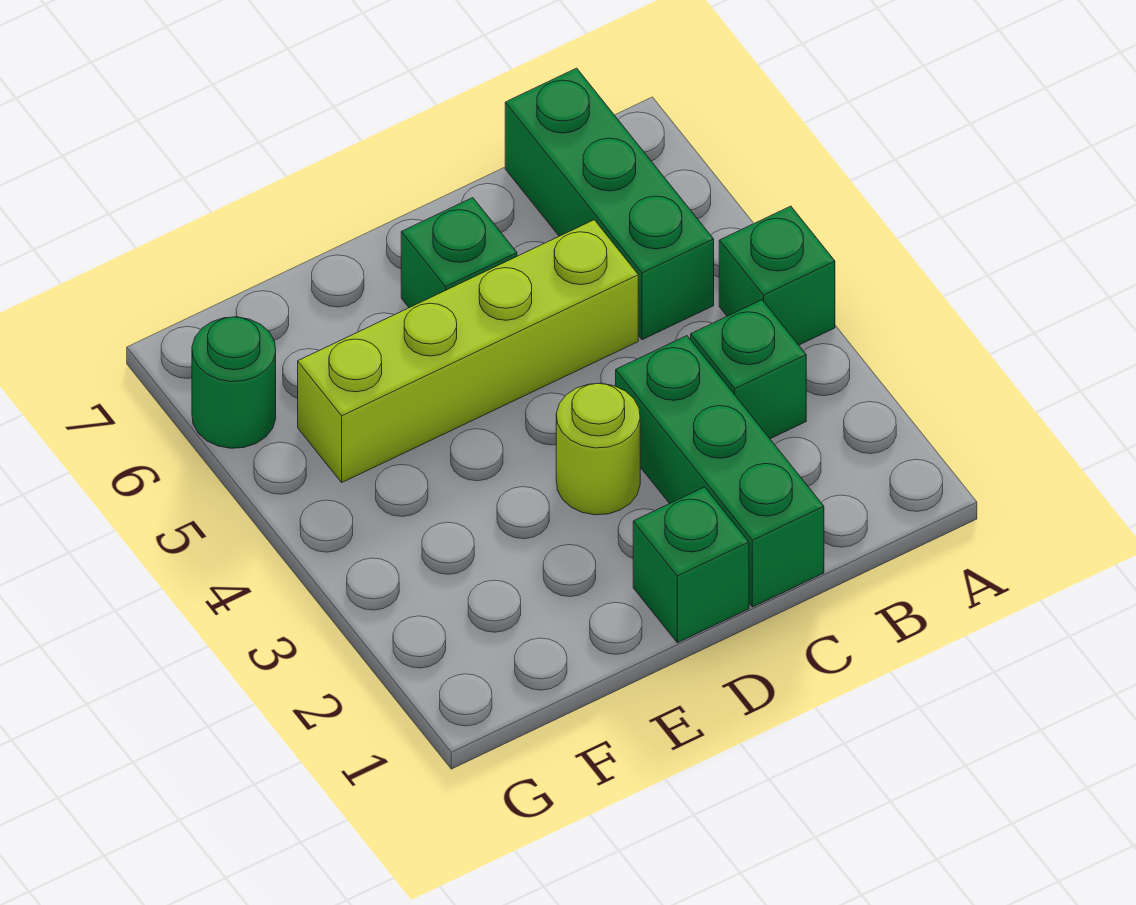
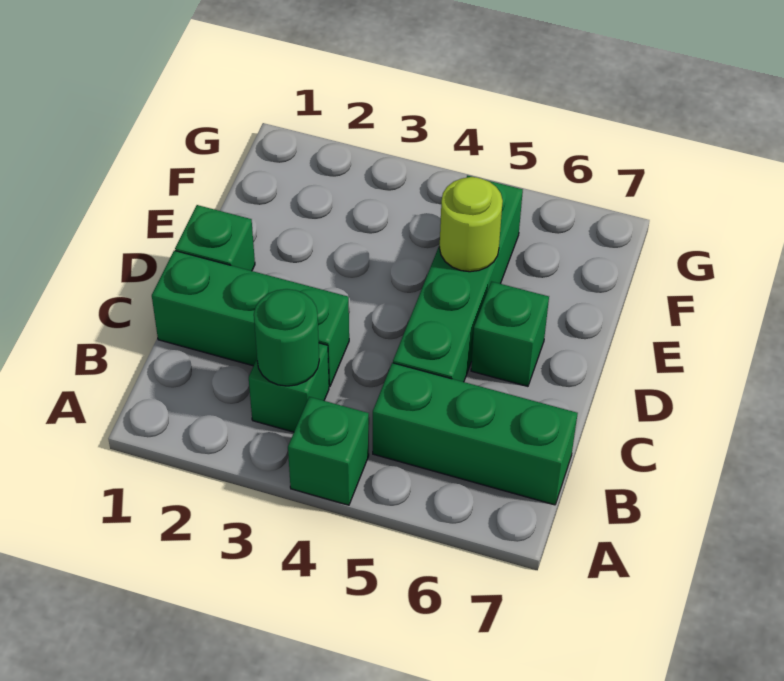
lime brick C5:F5 level 1 -> green brick C5:F5 level 1
lime round brick D3 level 1 -> lime round brick E5 level 2
green round brick G6 level 1 -> green round brick B3 level 2

